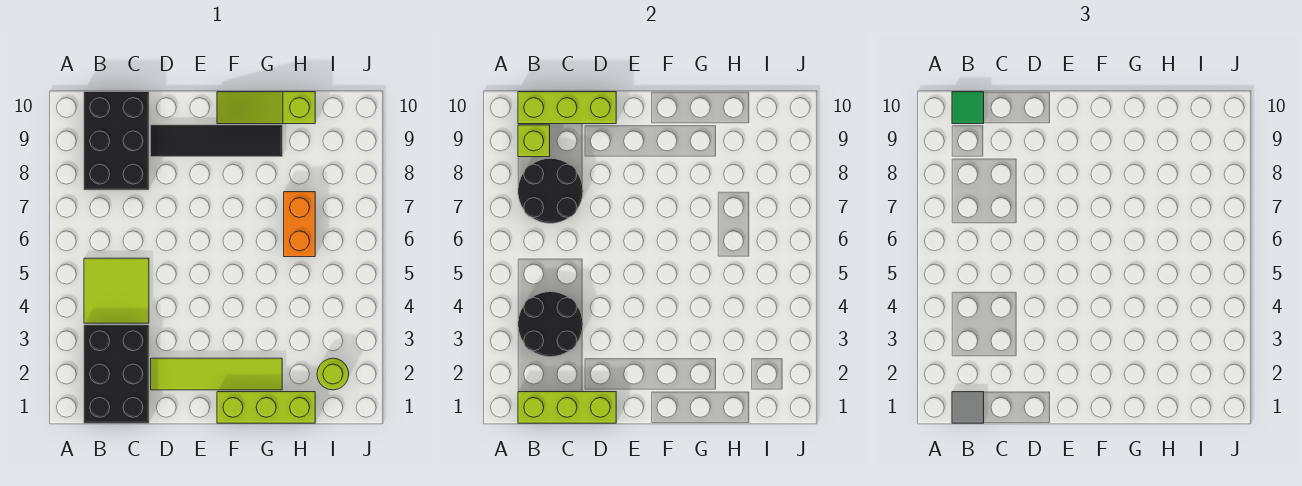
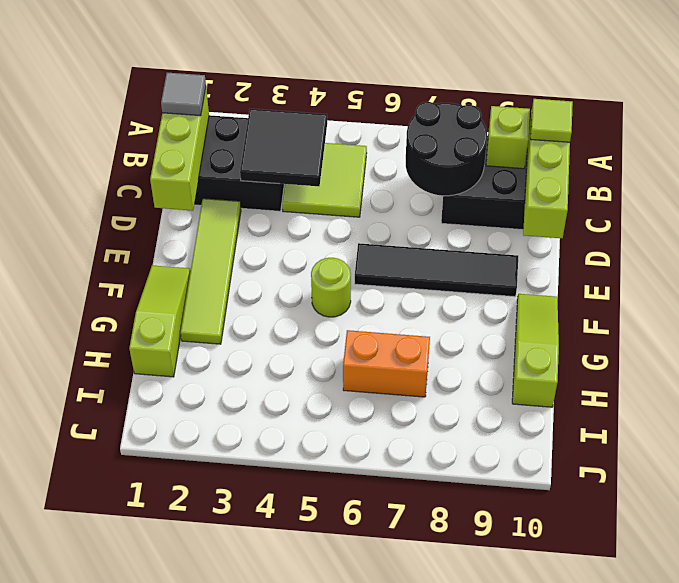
black round brick B3:C4 level 2 -> black tile B3:C4 level 2
green tile B10 level 3 -> lime tile B10 level 3
black tile D9:G9 level 1 -> black tile E6:E9 level 1
lime brick F1:H1 level 1 -> lime slope F1:H1 level 1 top H
lime round brick I2 level 1 -> lime round brick F5 level 1

